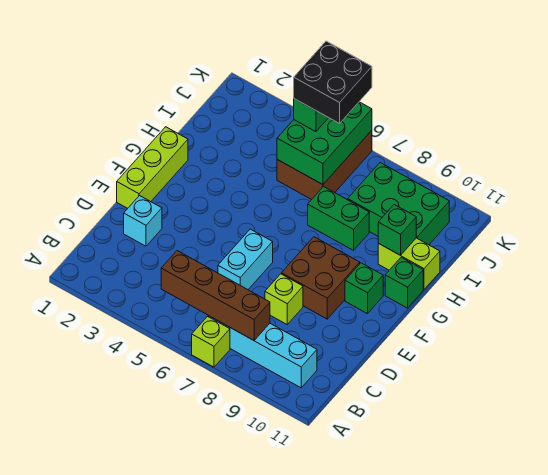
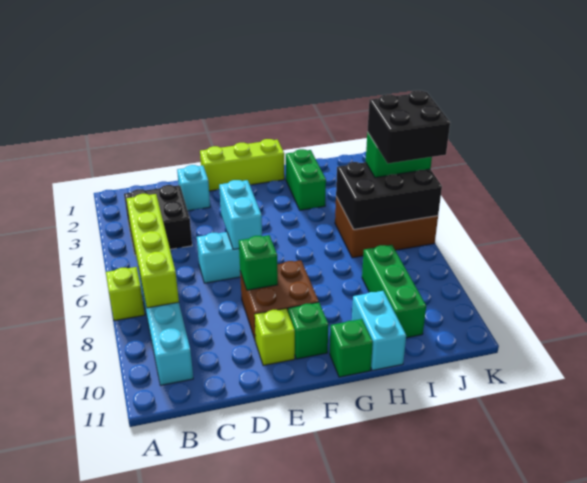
none -> black brick B3:C4 level 1
brown brick B5:B8 level 2 -> lime brick B5:B8 level 2
lime brick D8 level 1 -> lime brick E10 level 1
none -> cyan brick E5:E6 level 2
green brick H7:H8 level 1 -> green brick H2:H3 level 1
lime brick H10:H11 level 1 -> cyan brick H10:H11 level 1
green brick H10 level 2 -> green brick E8 level 2
green brick I5:K6 level 2 -> black brick I5:K6 level 2
green brick I8:J10 level 1 -> green brick I8:I10 level 1

